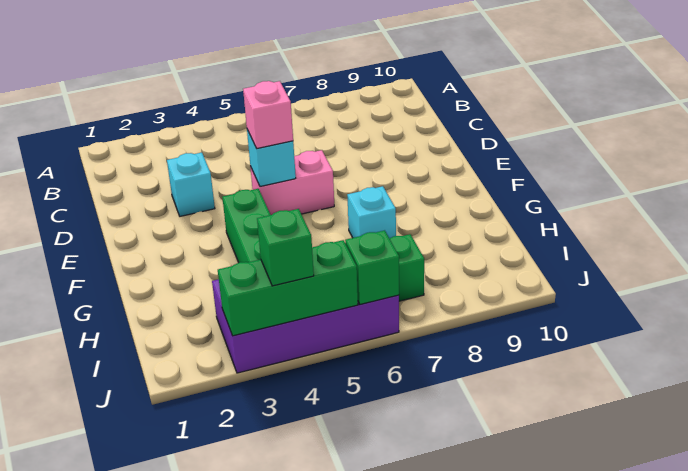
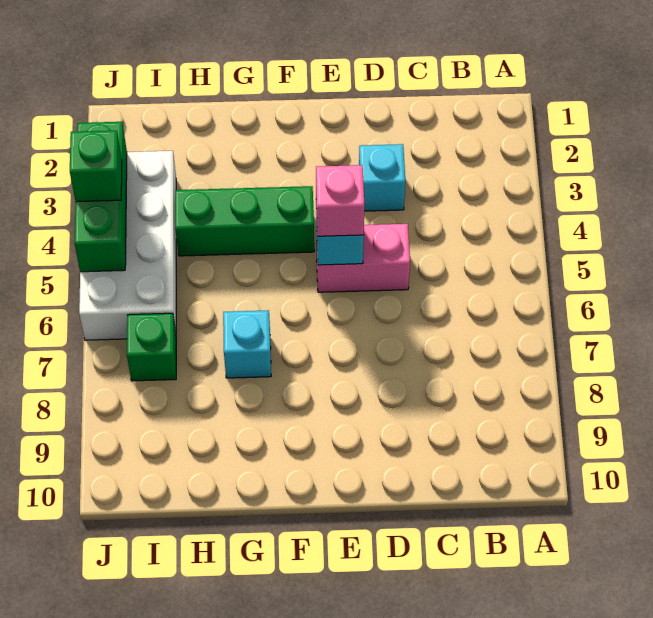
pink brick E5:E6 level 1 -> pink brick D5:E5 level 1
purple brick I3:J6 level 1 -> white brick I3:J6 level 1
green brick J6 level 2 -> none

